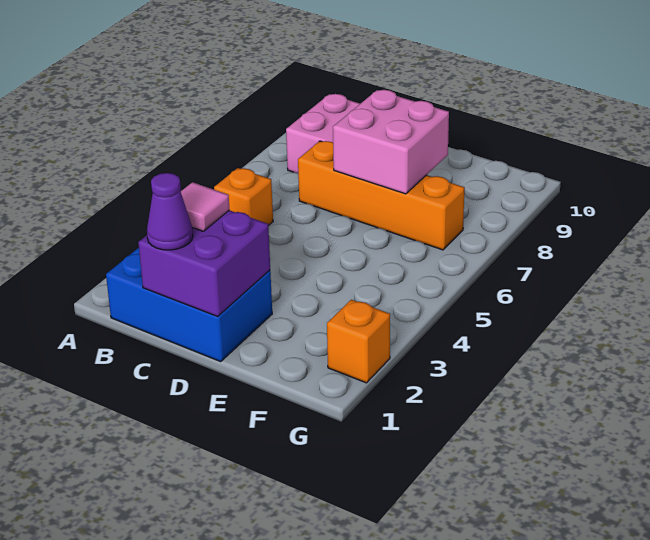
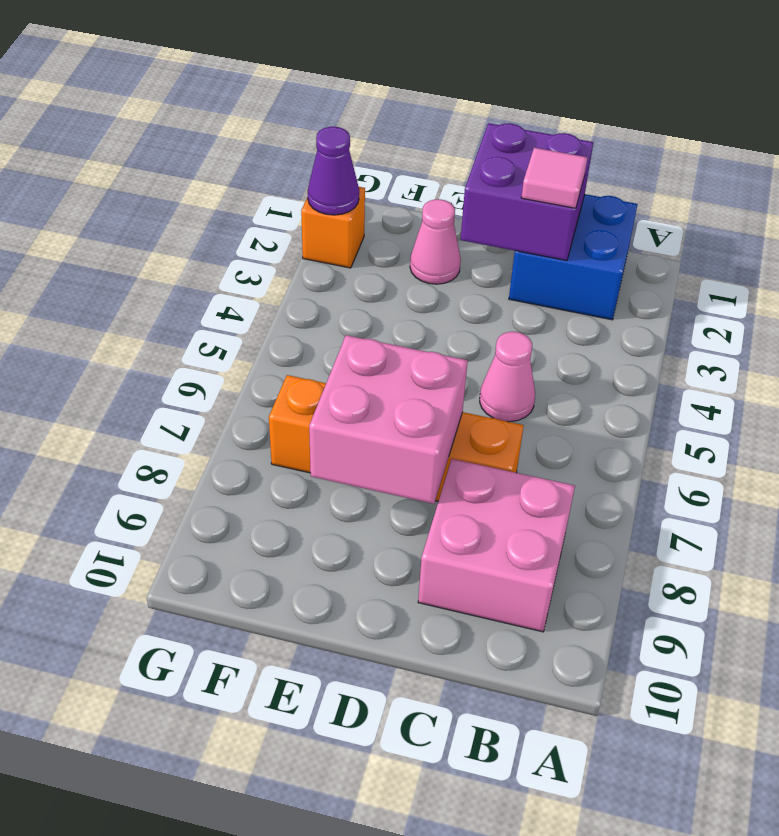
blue brick B1:D2 level 1 -> blue brick B1:C2 level 1
orange brick B5 level 1 -> none
purple cone C1 level 3 -> purple cone G2 level 2
none -> pink cone C5 level 1
none -> pink cone E2 level 1

